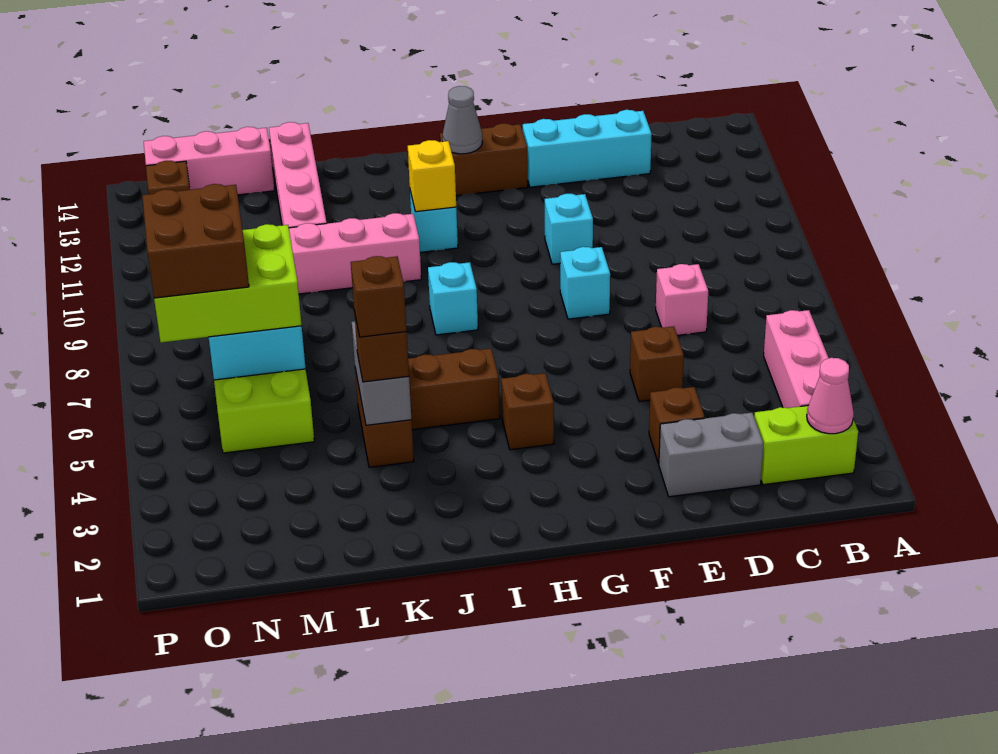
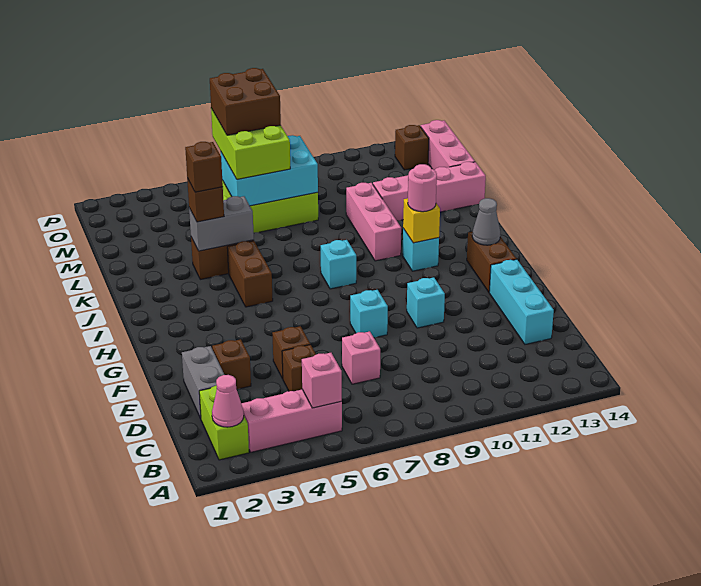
none -> pink brick B5 level 2
brown brick H4 level 1 -> brown brick D5 level 1
none -> pink round brick I11 level 3

